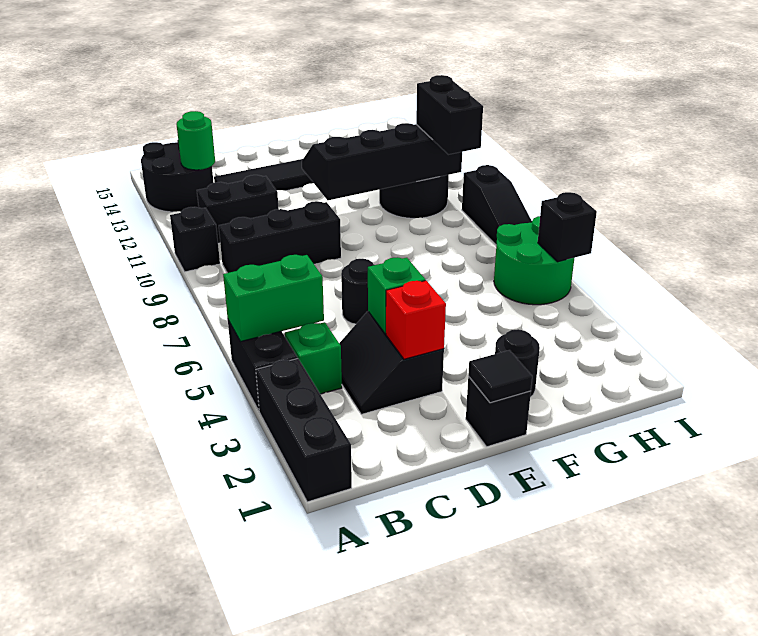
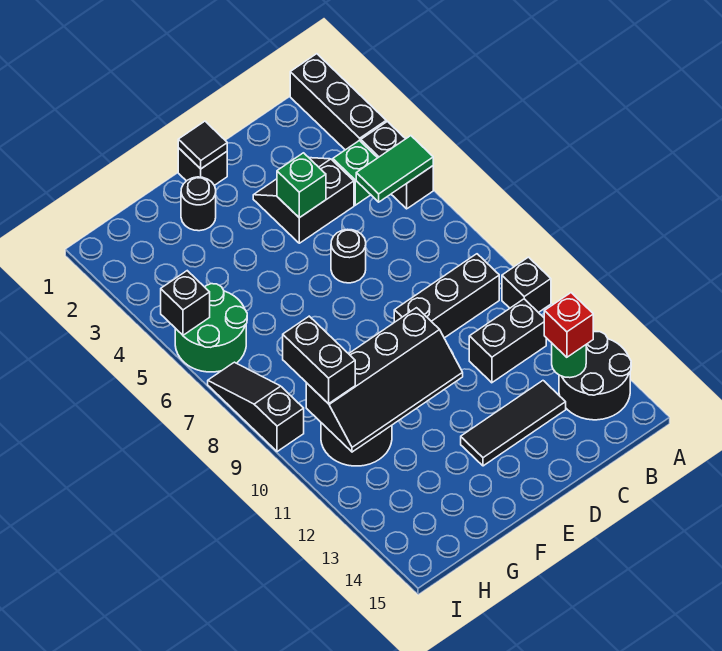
green brick A5:B5 level 2 -> green tile A5:B5 level 2
black slope C3:D4 level 1 top D -> black slope C3:D4 level 1 top 4
red brick D3 level 2 -> red brick B13 level 3

